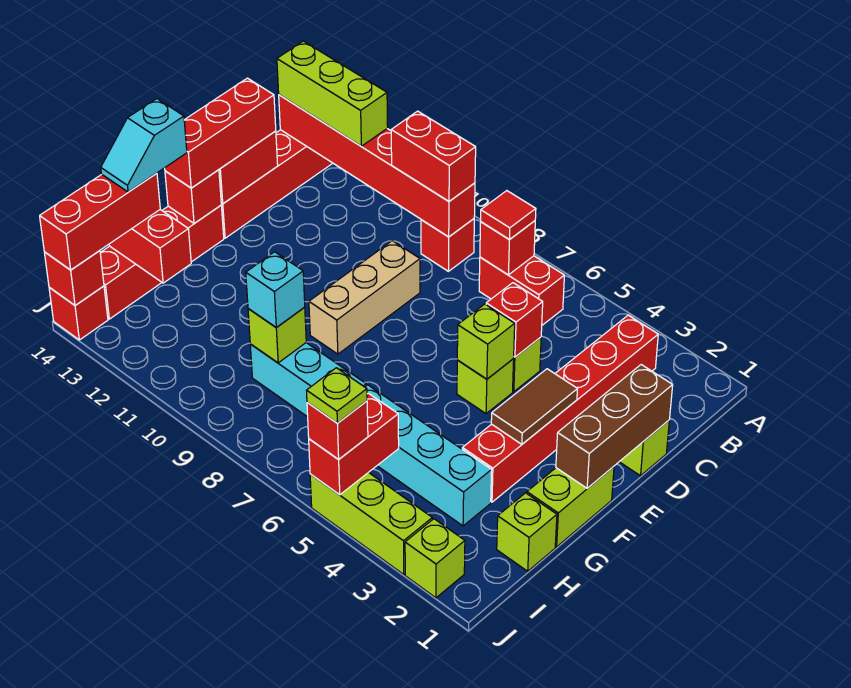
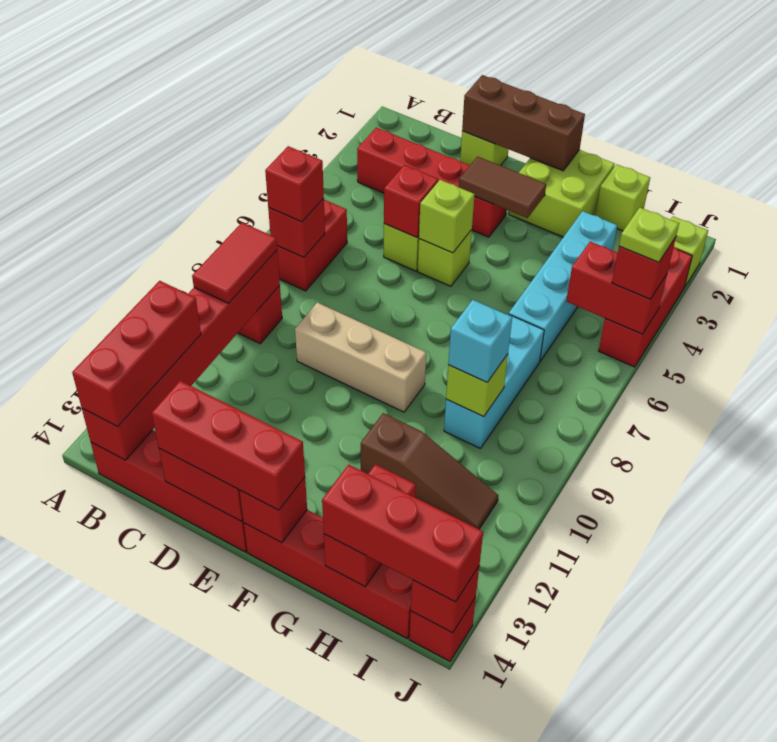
red brick B3:G3 level 1 -> red brick B3:E3 level 1
red tile B7 level 3 -> red brick B7 level 3
red brick B9:B10 level 3 -> red tile B9:B10 level 3
lime brick B12:B14 level 3 -> red brick B12:B14 level 3
lime brick F1:G1 level 1 -> lime brick F1:G2 level 1
none -> brown slope G11:I11 level 1 top G
cyan slope G14:H14 level 4 top G -> none
lime brick J3:J5 level 1 -> red brick J3:J5 level 1

